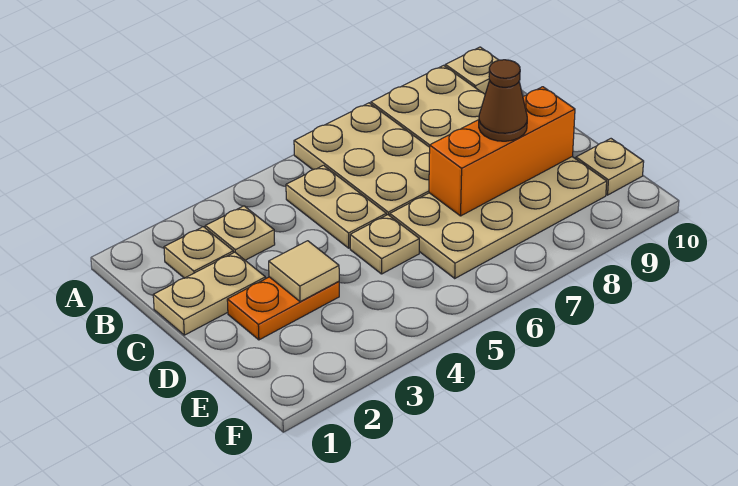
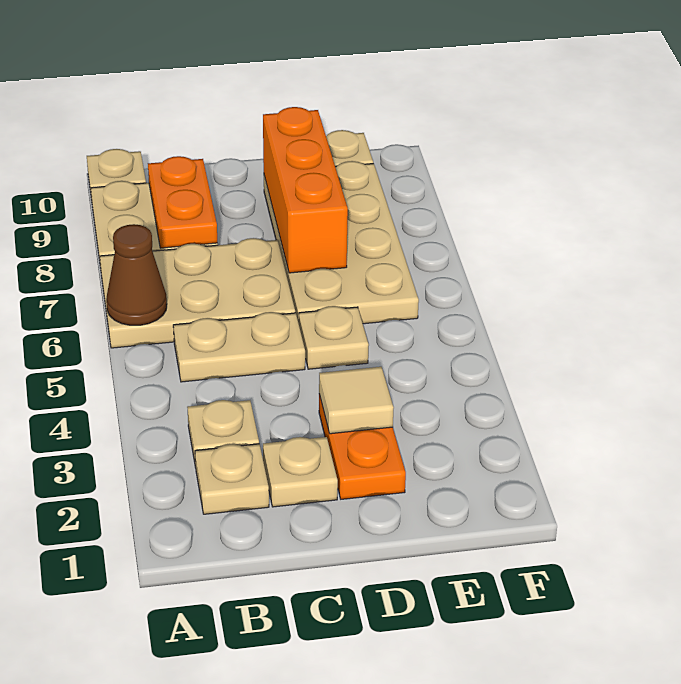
none -> orange plate B8:B9 level 2
tan plate C1:C2 level 1 -> tan plate C2 level 1
brown cone D8 level 3 -> brown cone A6 level 2

